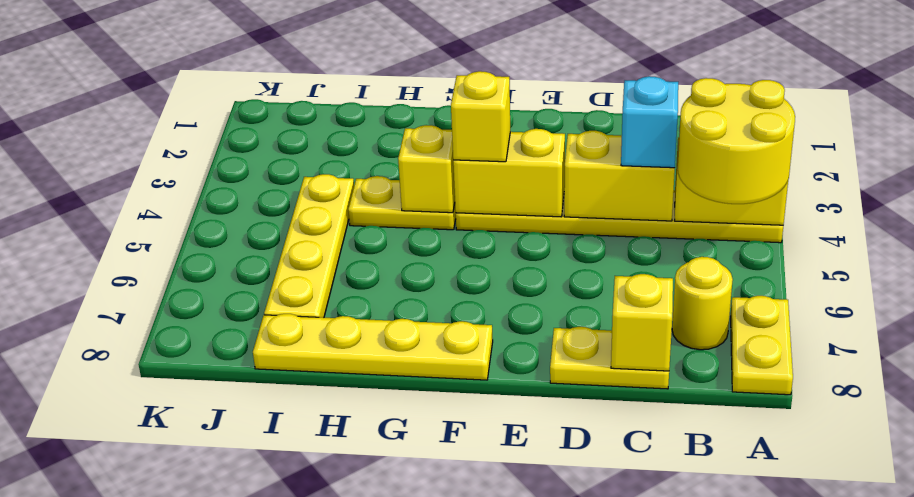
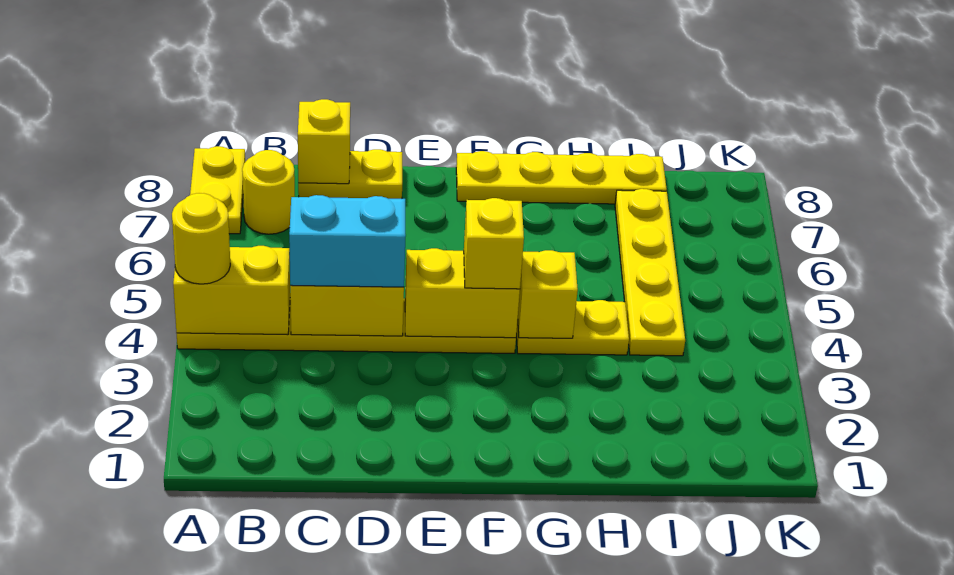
yellow round brick A4:B5 level 3 -> yellow round brick A4 level 3
cyan brick C4 level 3 -> cyan brick C4:D4 level 3

